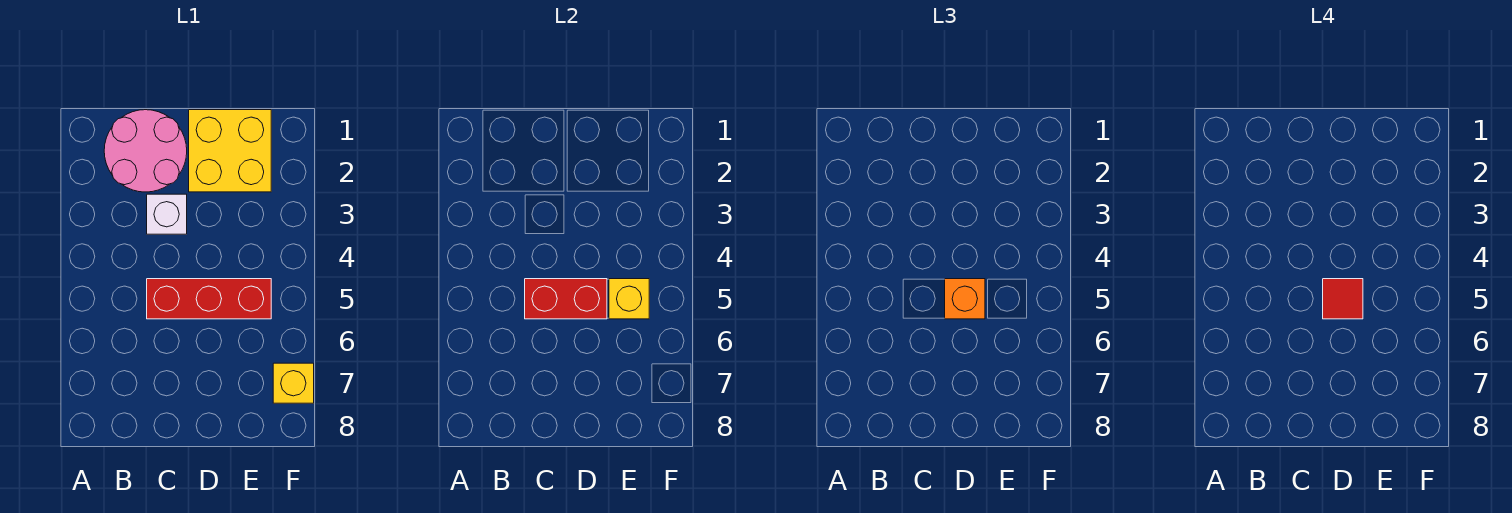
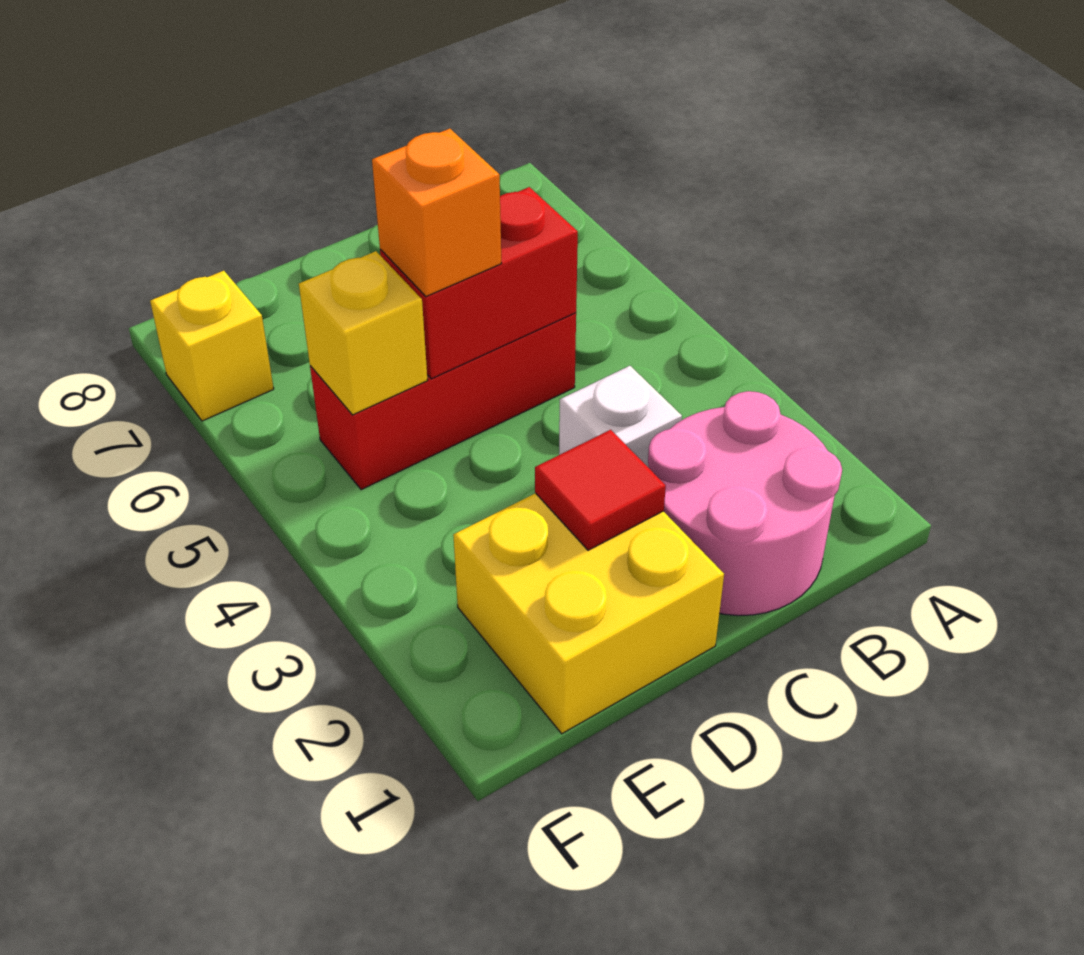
red tile D5 level 4 -> red tile D2 level 2

